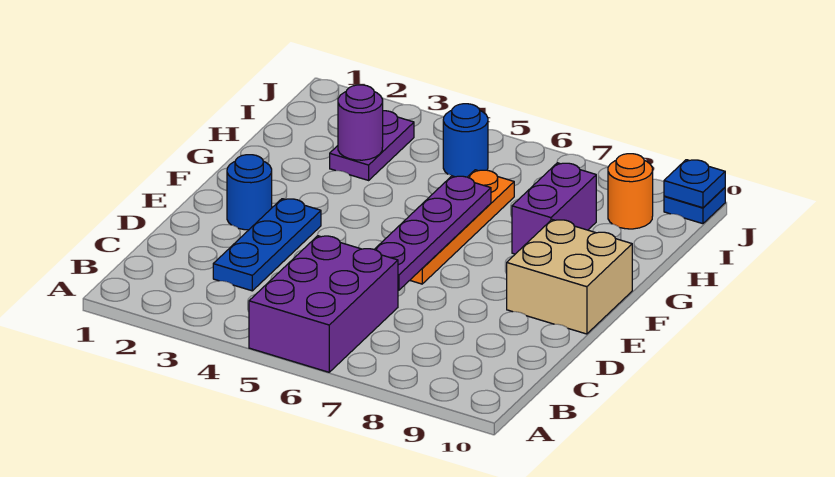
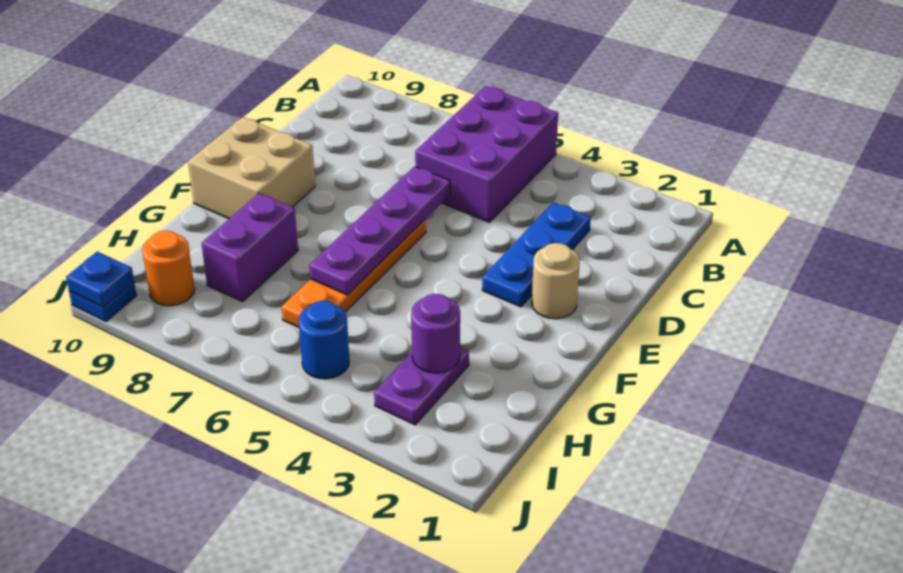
blue round brick E2 level 1 -> tan round brick E2 level 1

